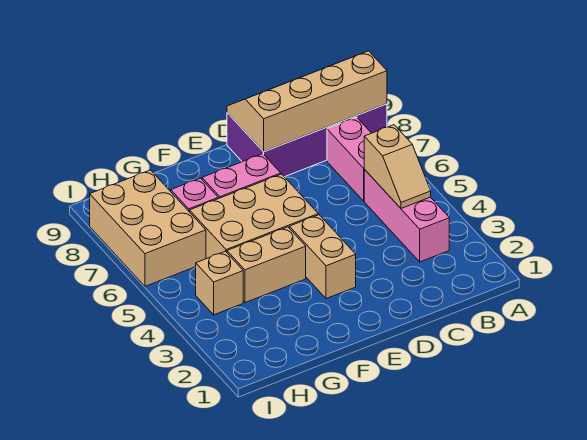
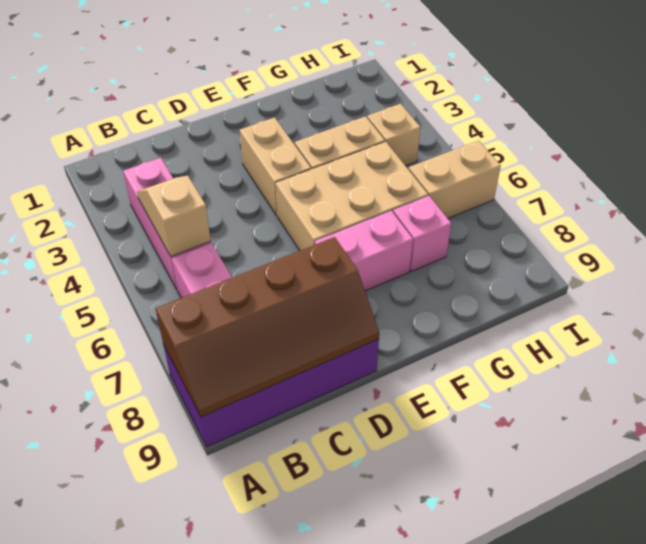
tan slope A8:D9 level 2 top 8 -> brown slope A8:D9 level 2 top 8
tan brick H6:I8 level 1 -> tan brick H6:I6 level 1

